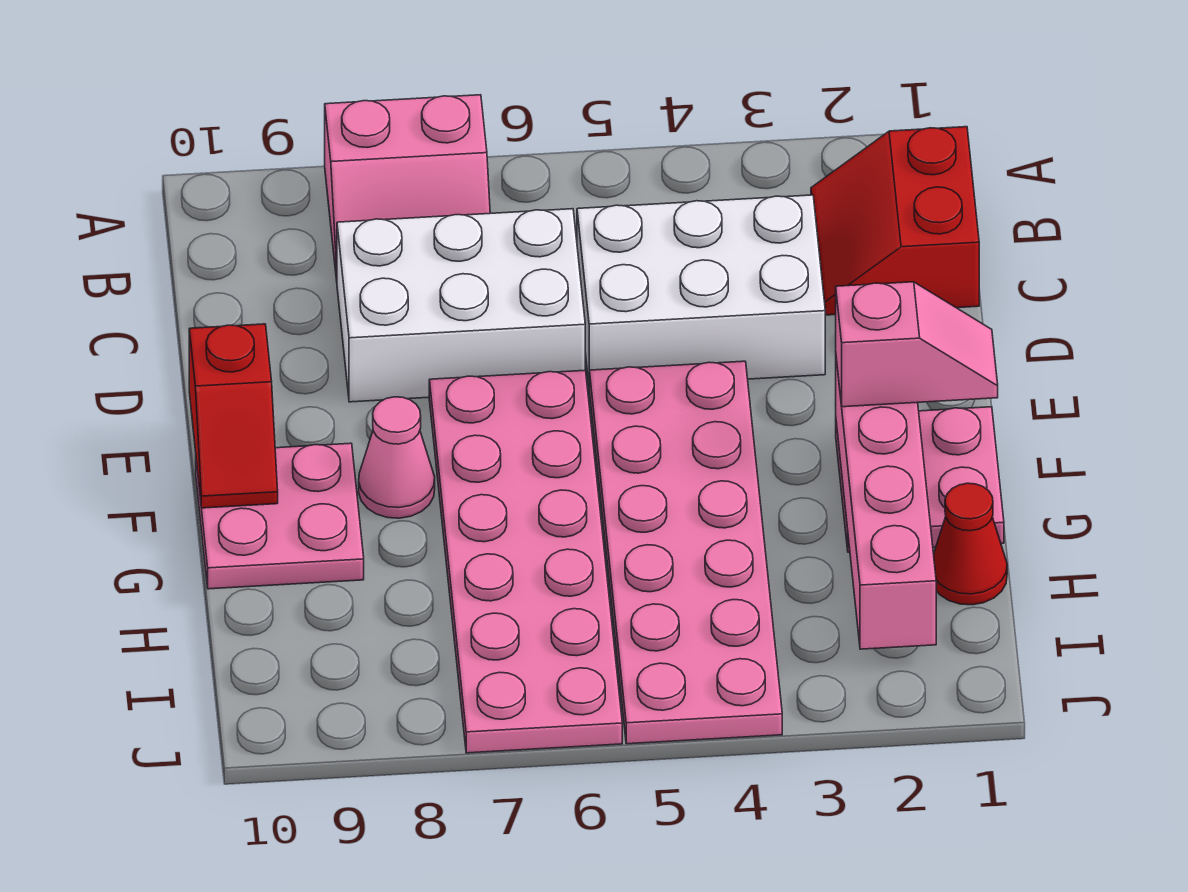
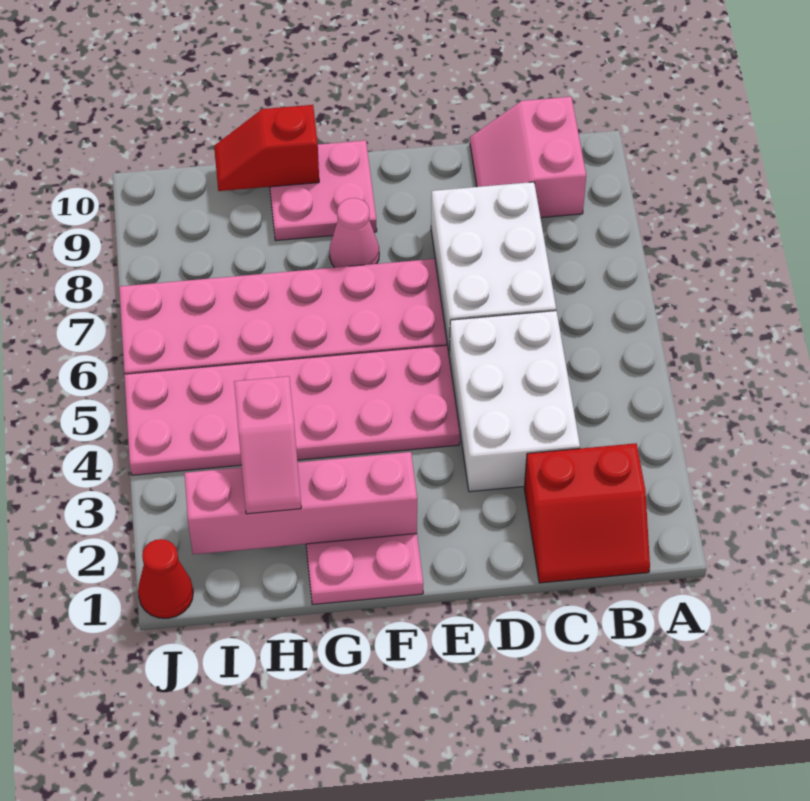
pink slope A7:B8 level 1 top A -> pink slope B9:C10 level 1 top B
red slope B1:C2 level 1 top 1 -> red slope B1:C2 level 1 top 2
red slope E10:F10 level 2 top E -> red slope G10:H10 level 2 top G
pink slope F1:F2 level 3 top 2 -> pink slope H2:H3 level 3 top 3
red cone H1 level 1 -> red cone J1 level 1

